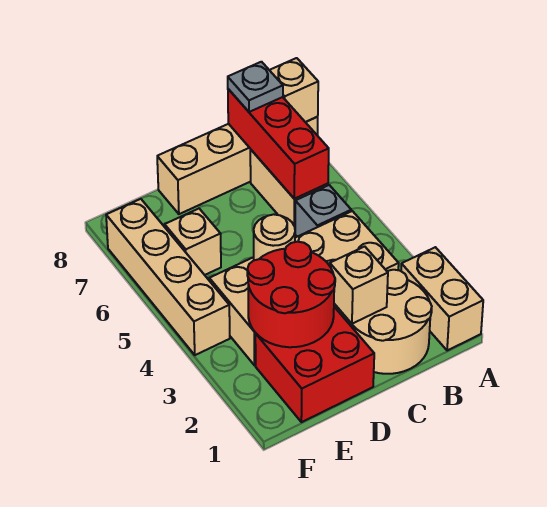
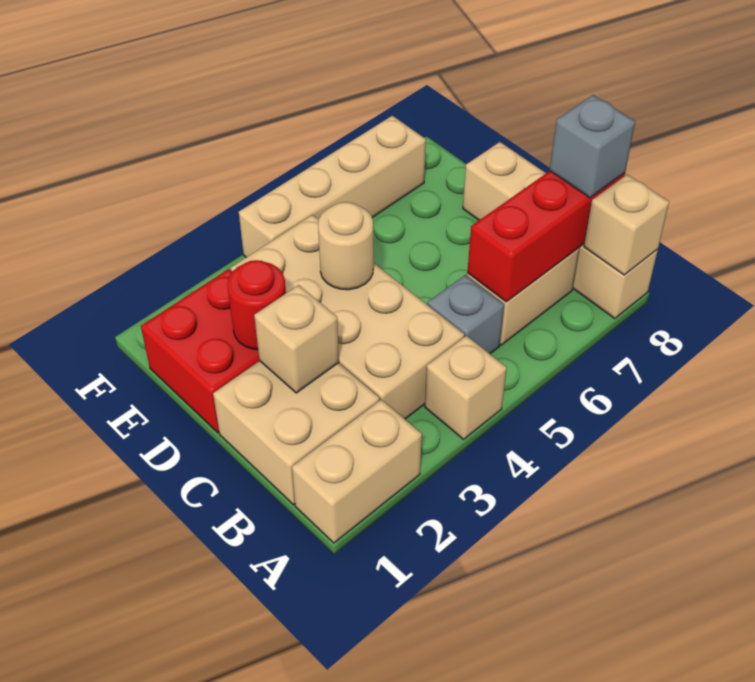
tan round brick B1:C2 level 1 -> tan brick B1:C2 level 1
grey plate B8 level 3 -> grey brick B8 level 3
red round brick D2:E3 level 2 -> red round brick D2 level 2
tan brick E6 level 1 -> tan brick A4 level 1

